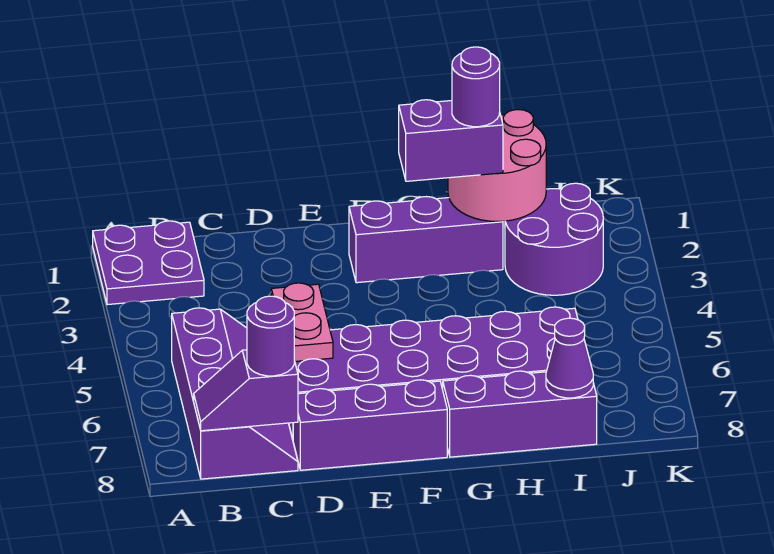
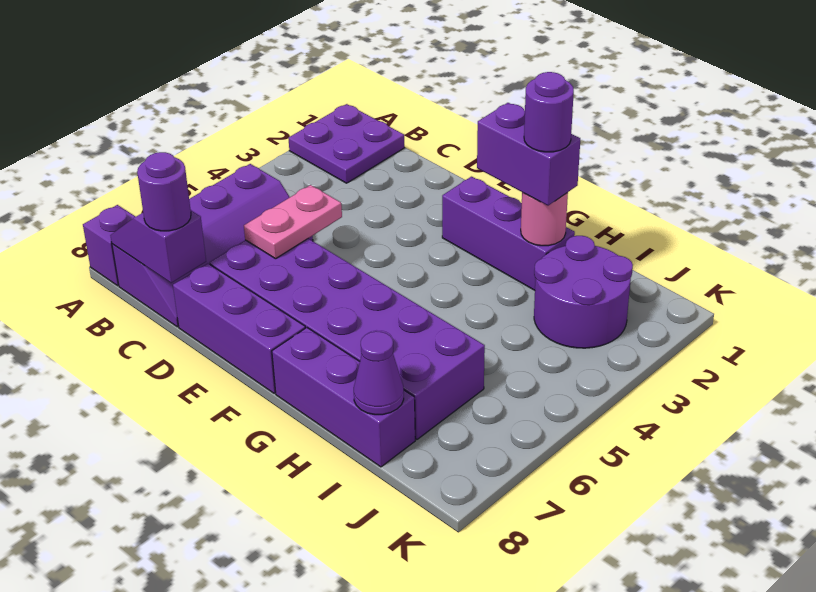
none -> purple brick A8 level 1
pink round brick H1:I2 level 2 -> pink round brick H2 level 2

